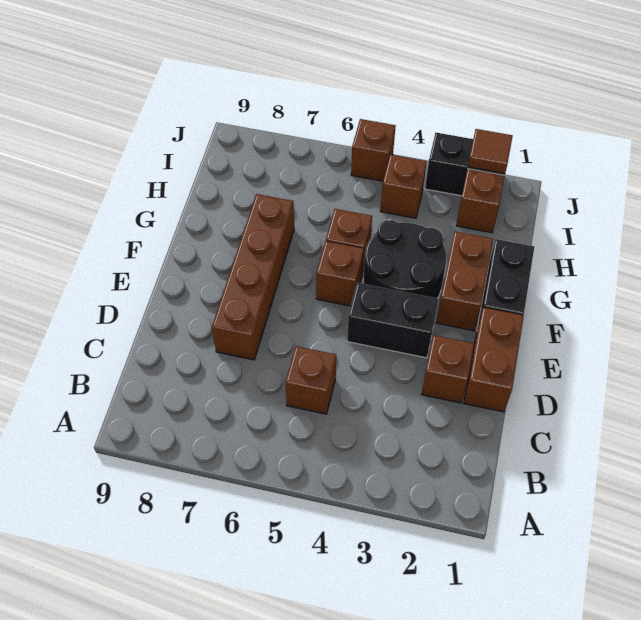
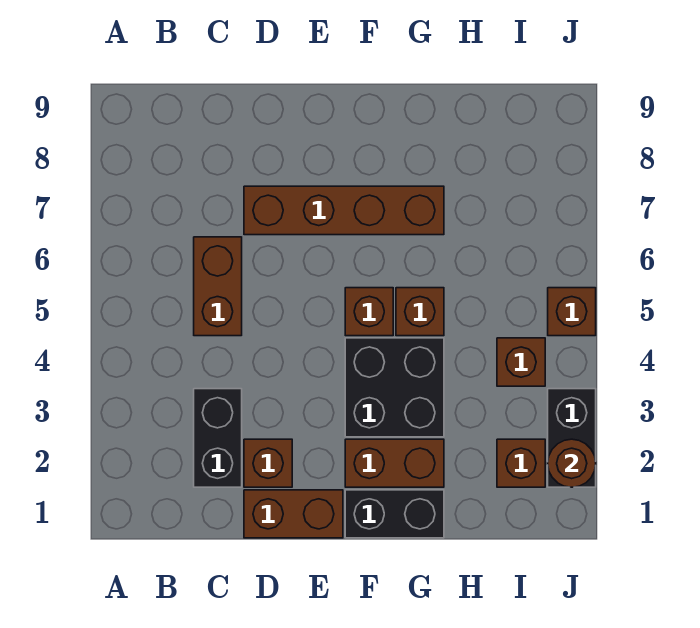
brown brick C5 level 1 -> brown brick C5:C6 level 1
black brick E3:E4 level 1 -> black brick C2:C3 level 1
black round brick F3:G4 level 1 -> black brick F3:G4 level 1
brown tile J2 level 2 -> brown round brick J2 level 2

